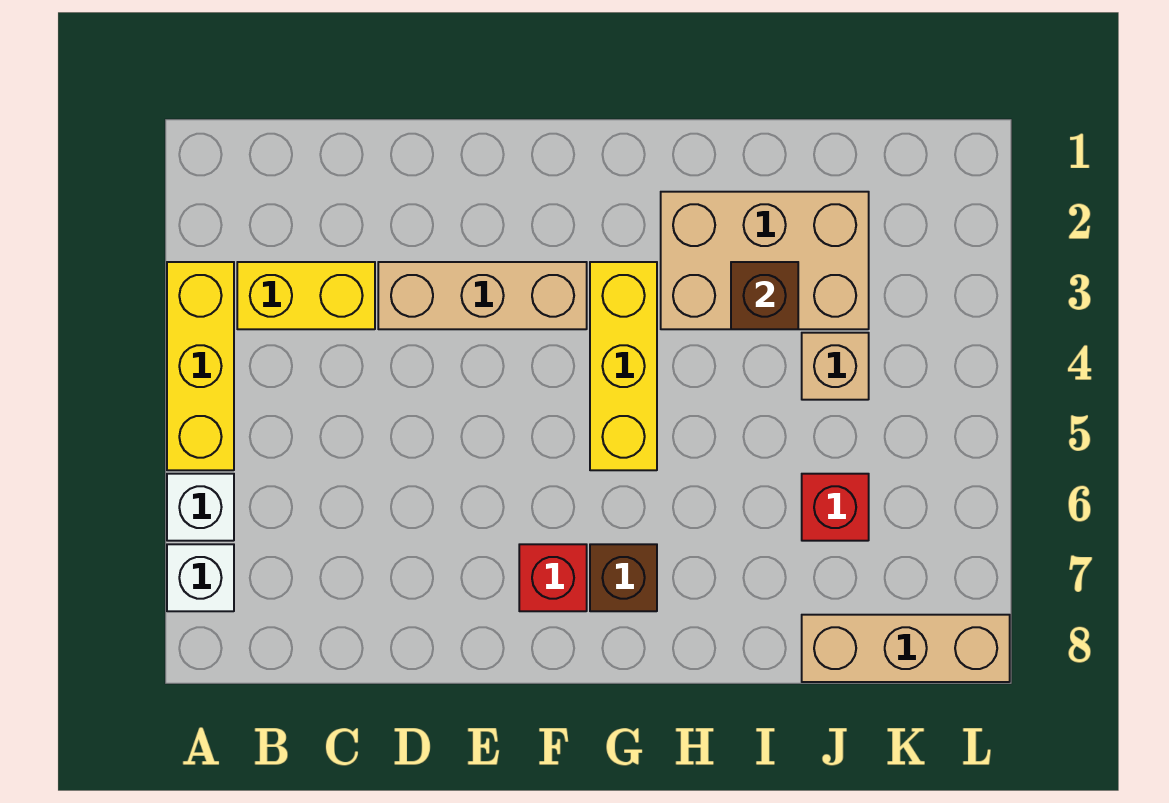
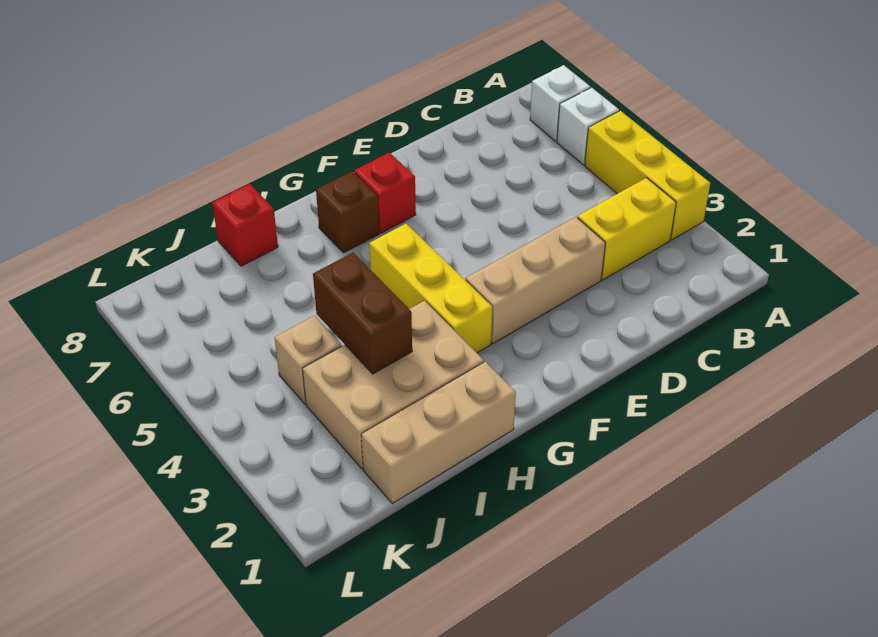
brown brick I3 level 2 -> brown brick I3:I4 level 2
red brick J6 level 1 -> red brick I8 level 1
tan brick J8:L8 level 1 -> tan brick H1:J1 level 1

